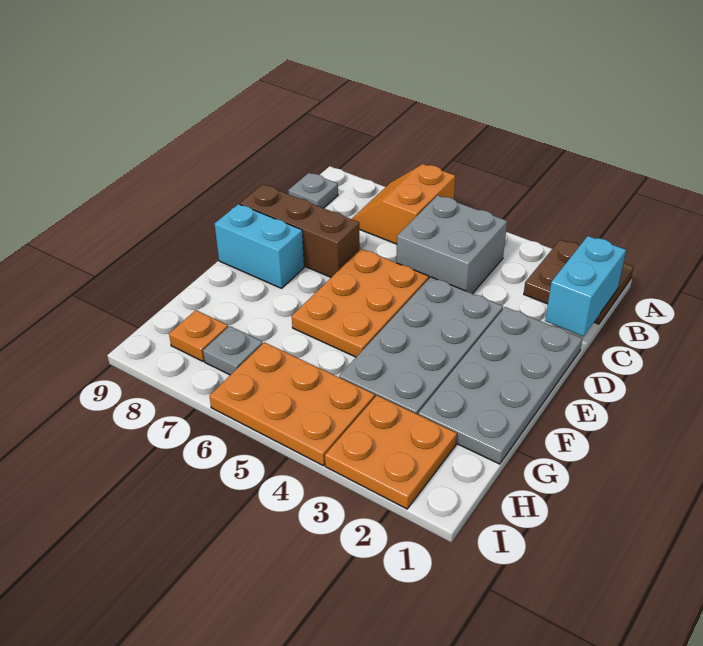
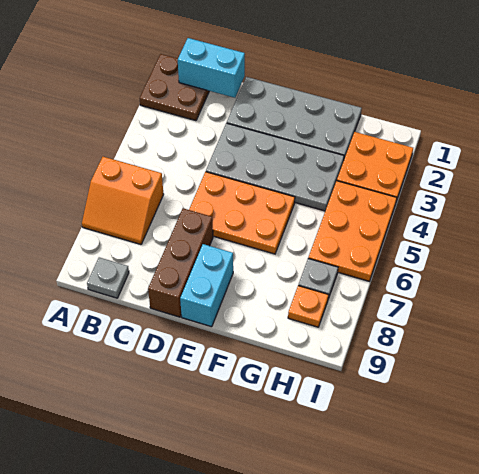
grey brick B4:C5 level 1 -> none

